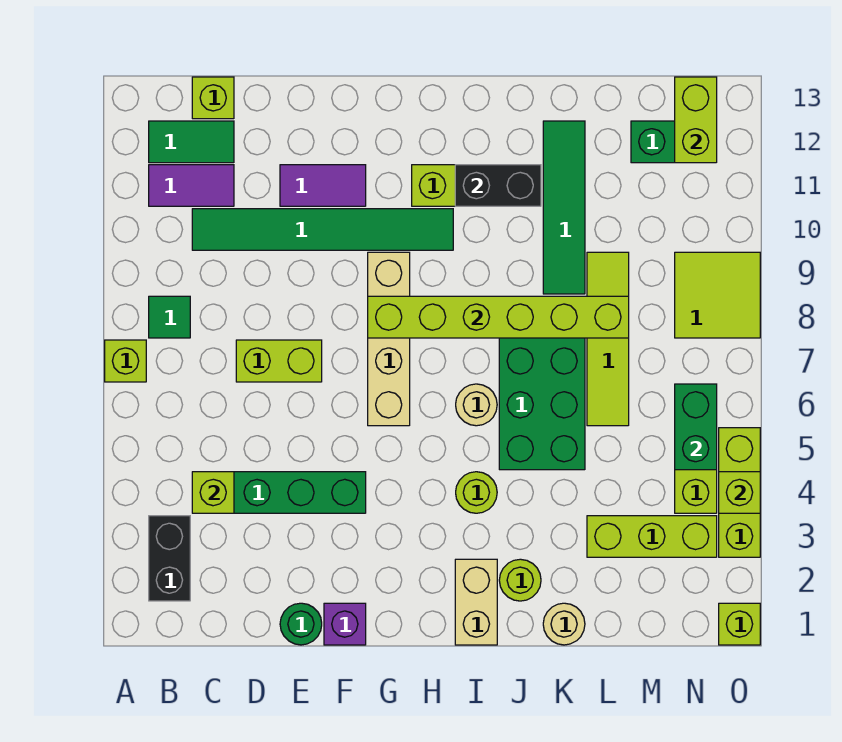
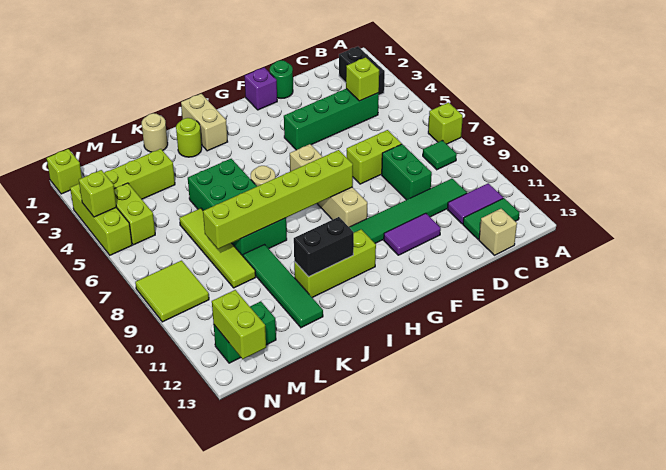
lime brick C13 level 1 -> tan brick C13 level 1
lime round brick I4 level 1 -> none
green brick N5:N6 level 2 -> green brick D8:D9 level 1

